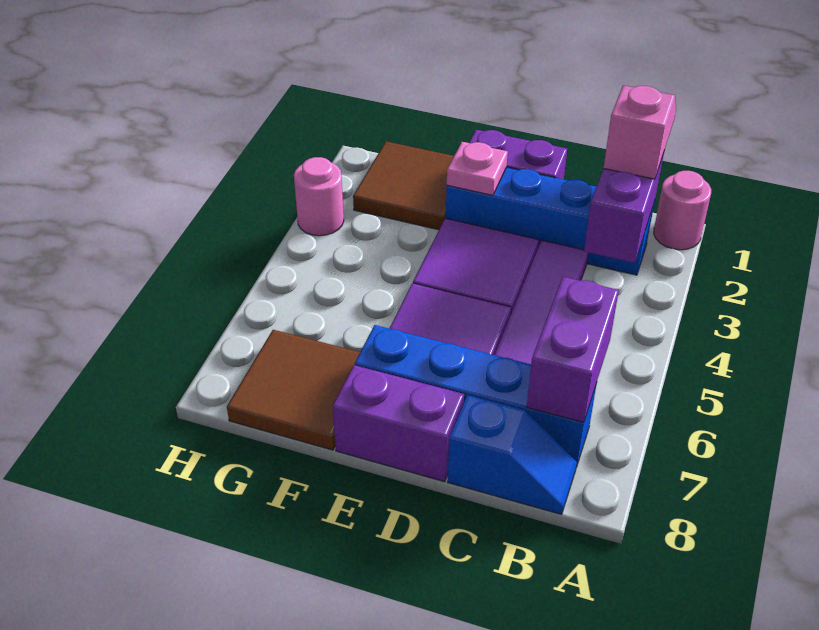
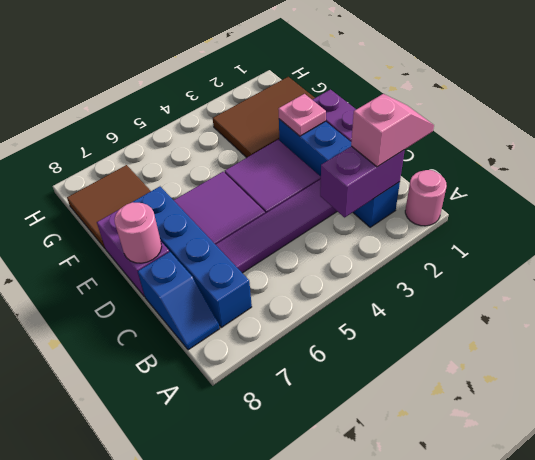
purple brick B6:B7 level 2 -> none
brown tile F1:G2 level 1 -> brown tile F1:G3 level 1
pink round brick H3 level 1 -> pink round brick D8 level 2

